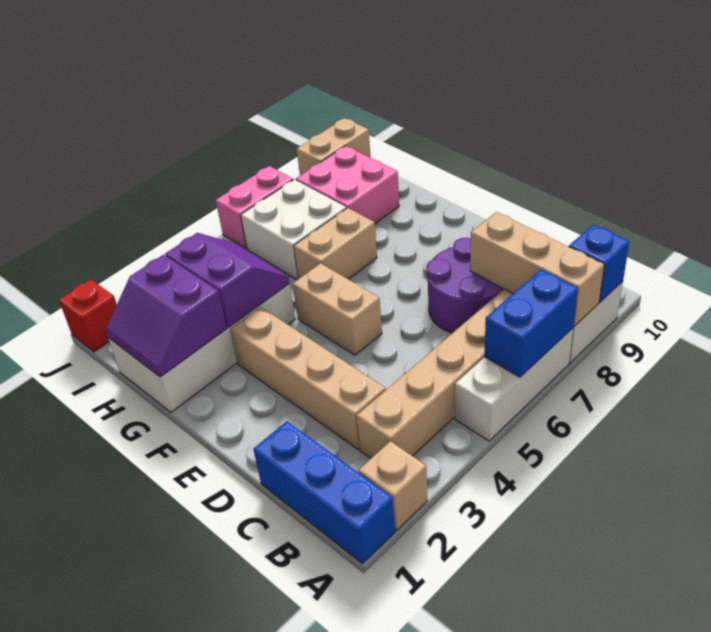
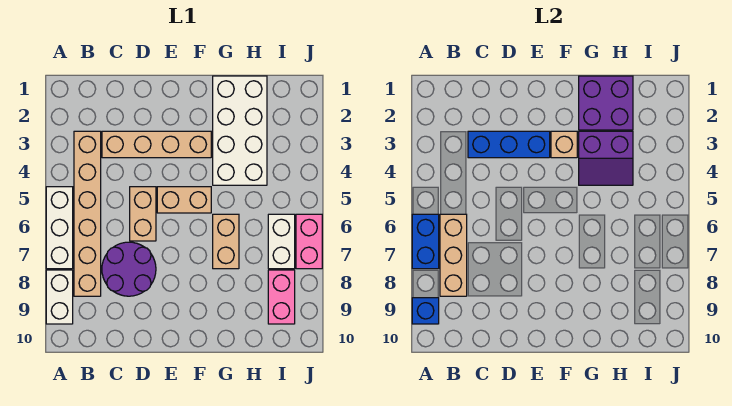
blue brick A1:C1 level 1 -> blue brick C3:E3 level 2
tan brick A2 level 1 -> tan brick F3 level 2
tan brick A8:C8 level 2 -> tan brick B6:B8 level 2
purple slope G1:H2 level 2 top 2 -> purple brick G1:H2 level 2
white brick H6:I7 level 1 -> white brick I6:I7 level 1
pink brick H8:I9 level 1 -> pink brick I8:I9 level 1
red brick J1 level 1 -> none
tan brick J9:J10 level 1 -> tan brick D5:D6 level 1

